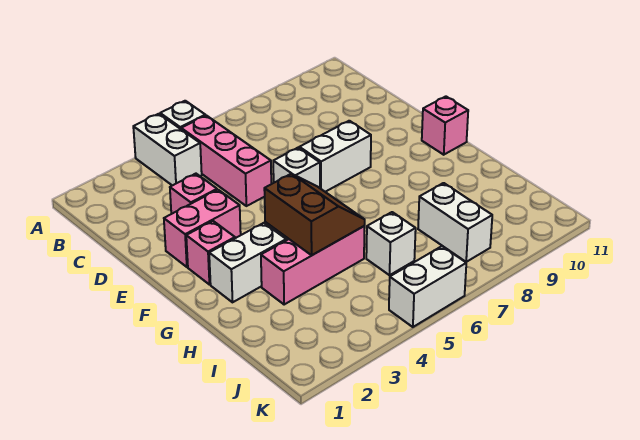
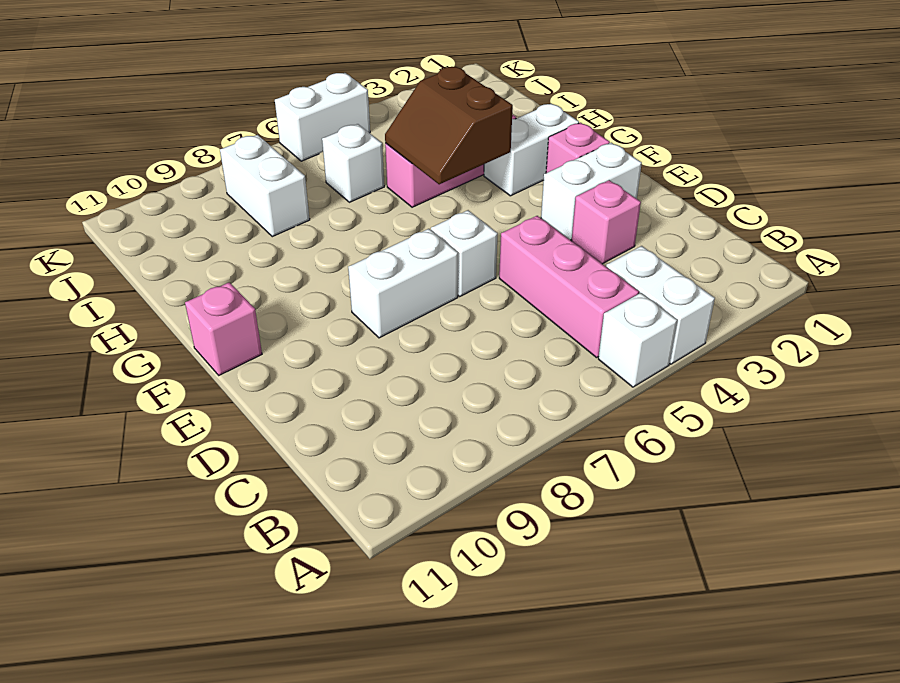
pink brick E2:E3 level 1 -> white brick E2:E3 level 1

